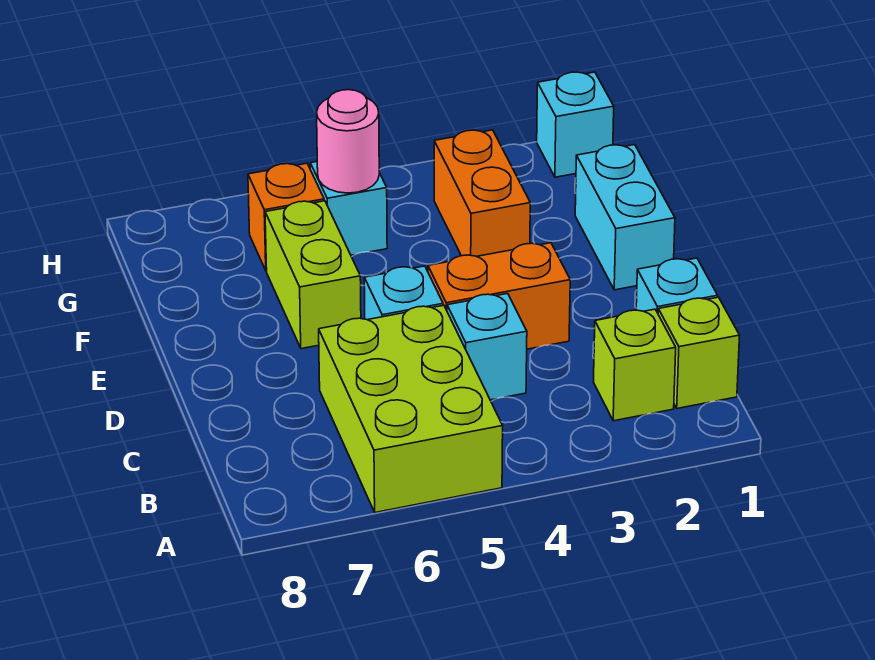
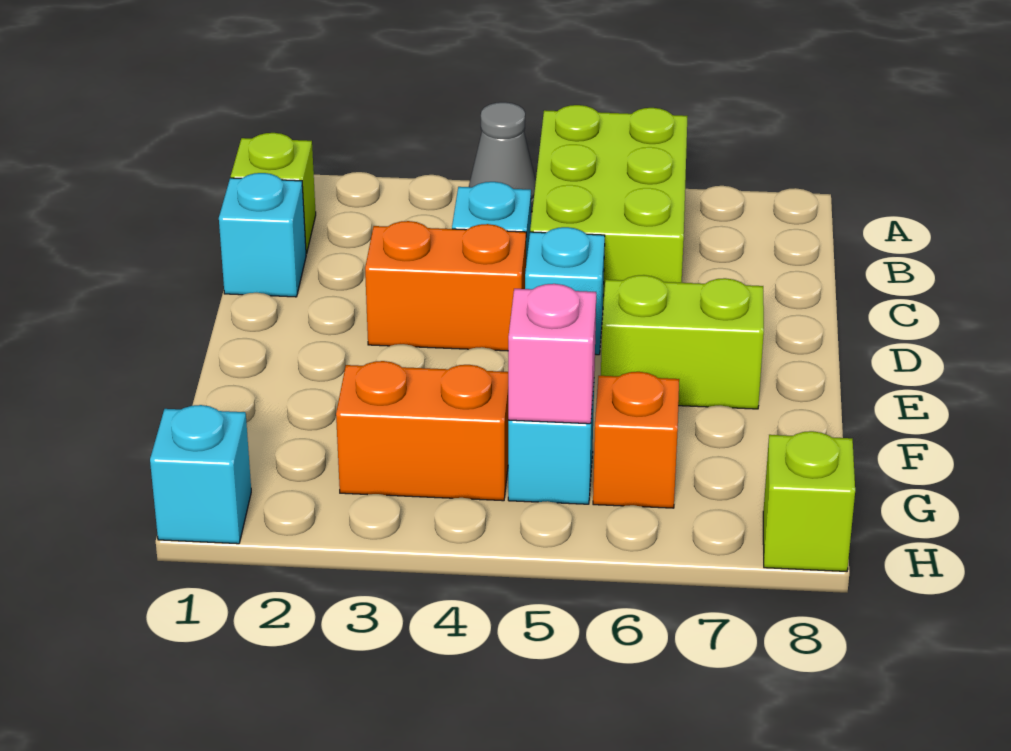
none -> grey cone A4 level 1
lime brick B2 level 1 -> lime brick H8 level 1
cyan brick E1:F1 level 1 -> none
lime brick E6:F6 level 1 -> lime brick E6:E7 level 1
orange brick F3:G3 level 1 -> orange brick G3:G4 level 1
pink round brick G5 level 2 -> pink brick G5 level 2

